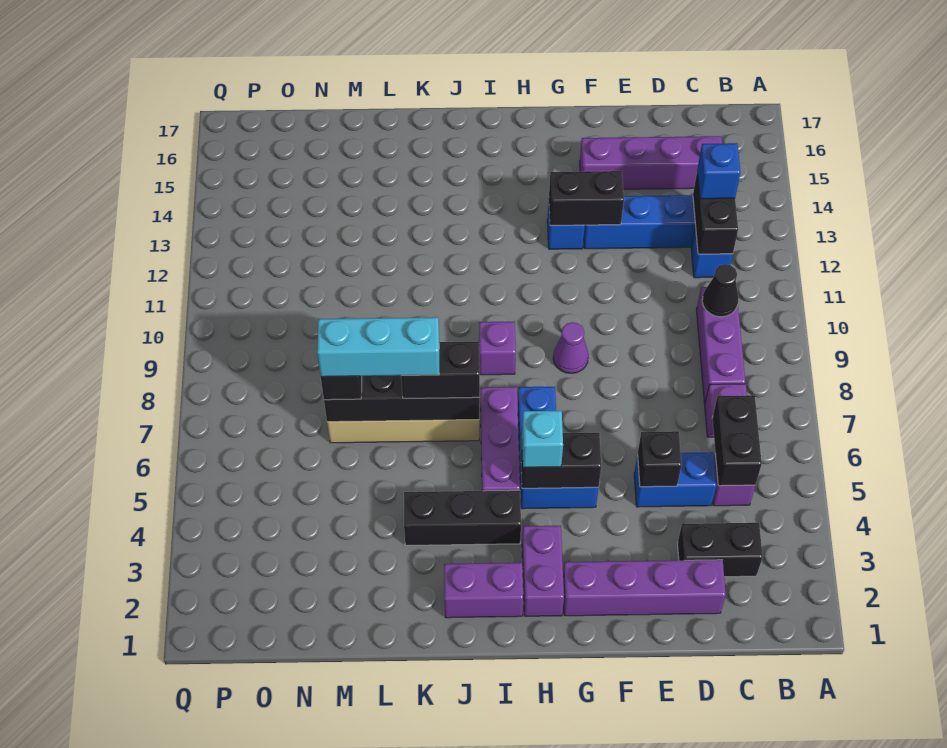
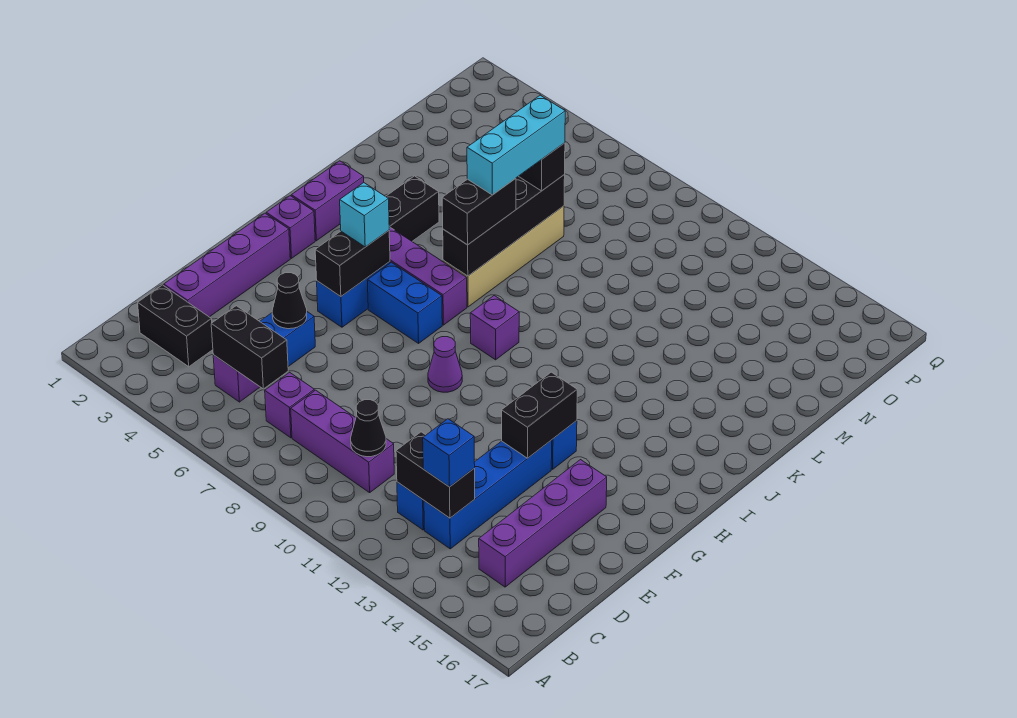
black brick C3:D3 level 1 -> black brick C2:C3 level 1
black brick E5 level 2 -> black cone E5 level 2
purple brick H2:H3 level 1 -> purple brick H2 level 1

